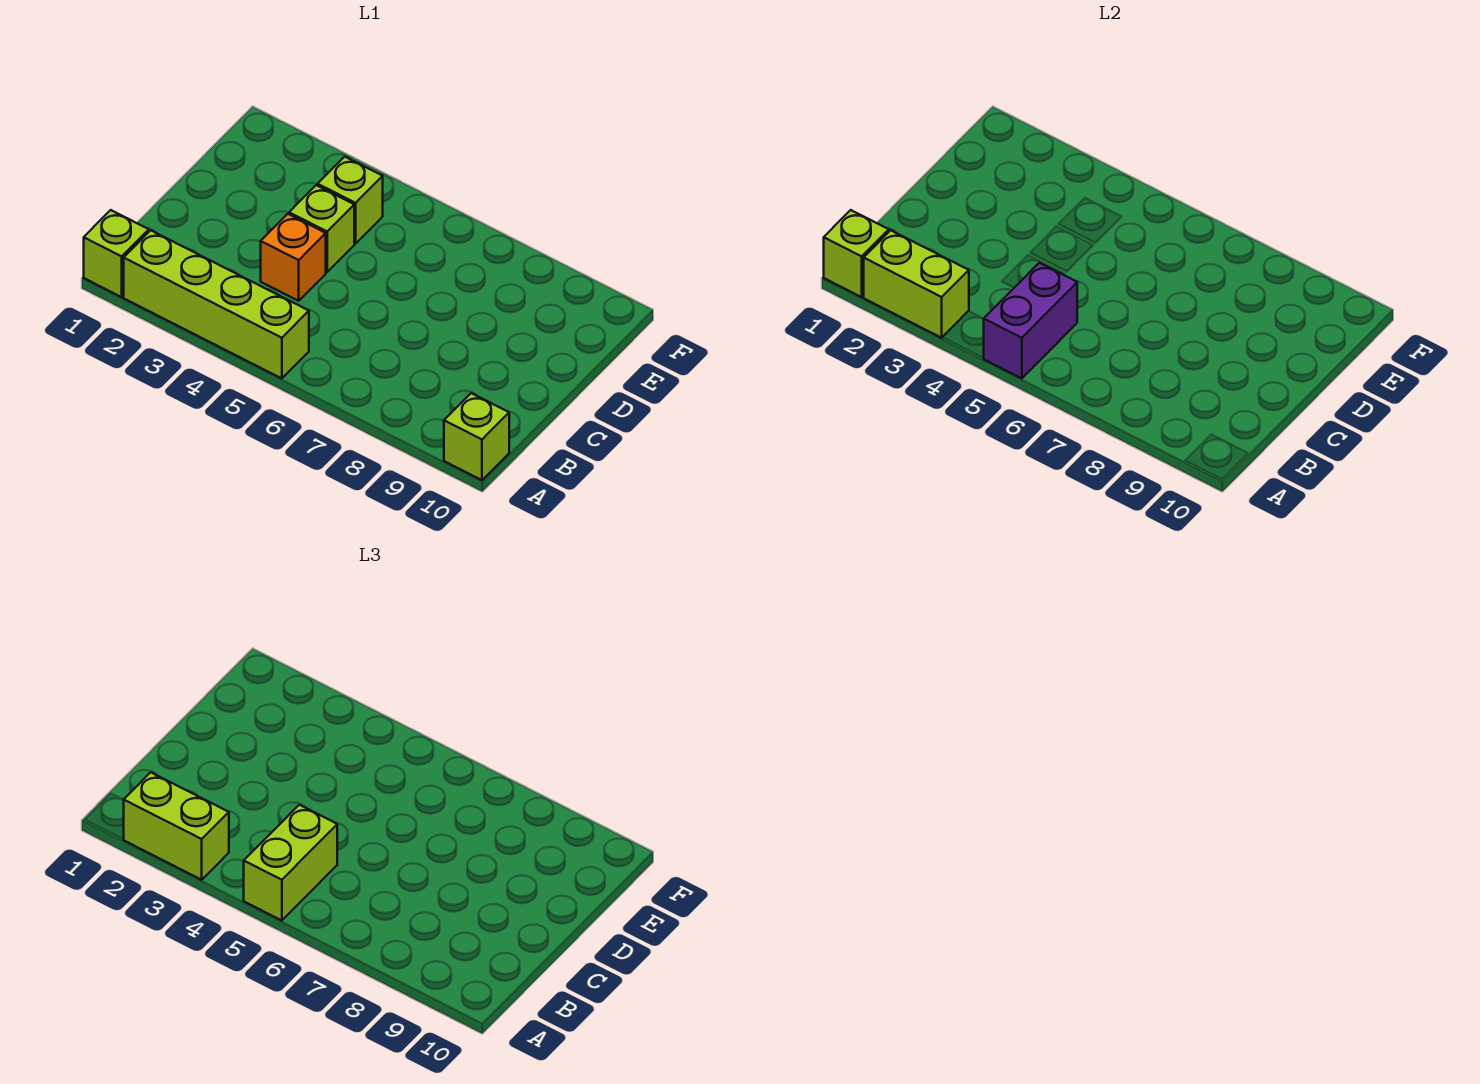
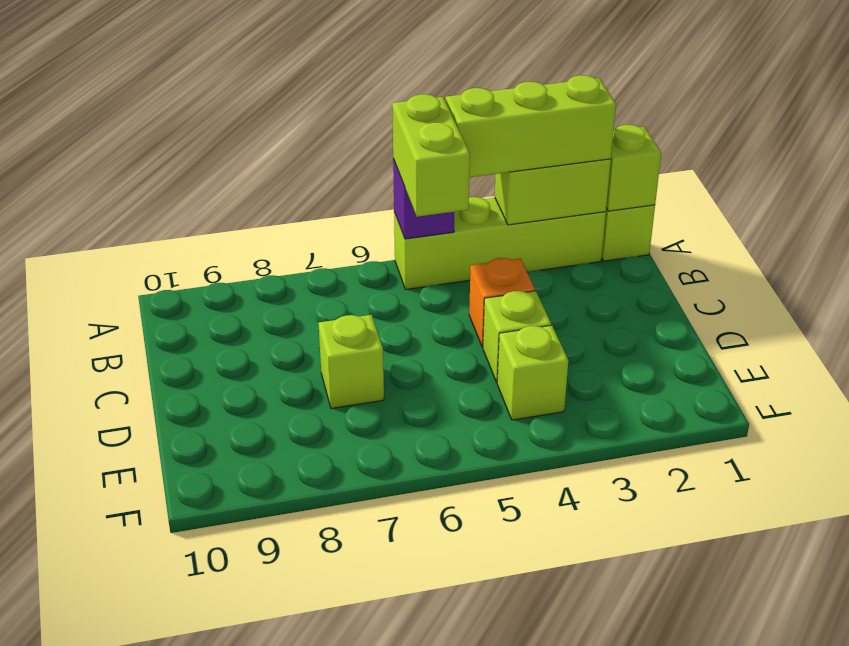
lime brick A2:A3 level 3 -> lime brick A2:A4 level 3
purple brick A5:B5 level 2 -> purple brick A5 level 2
lime brick A10 level 1 -> lime brick D7 level 1

